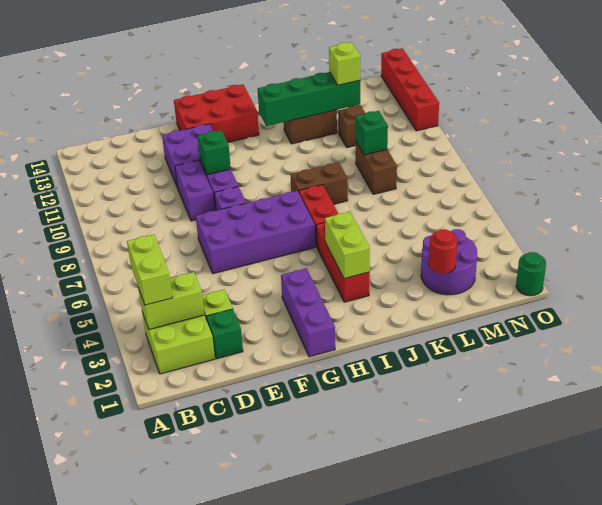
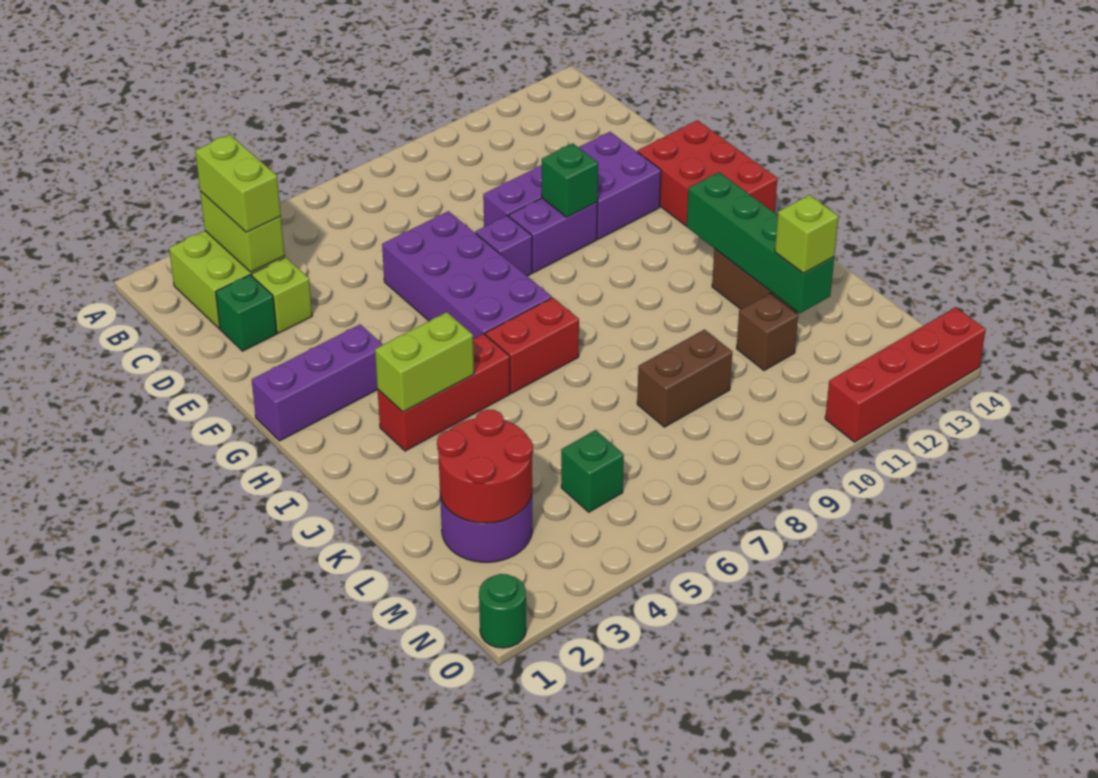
lime brick B3:B4 level 3 -> lime brick B3:C3 level 3
brown brick I8:J8 level 1 -> none
red round brick L2 level 2 -> red round brick L2:M3 level 2
green brick L9 level 2 -> green brick M5 level 1

